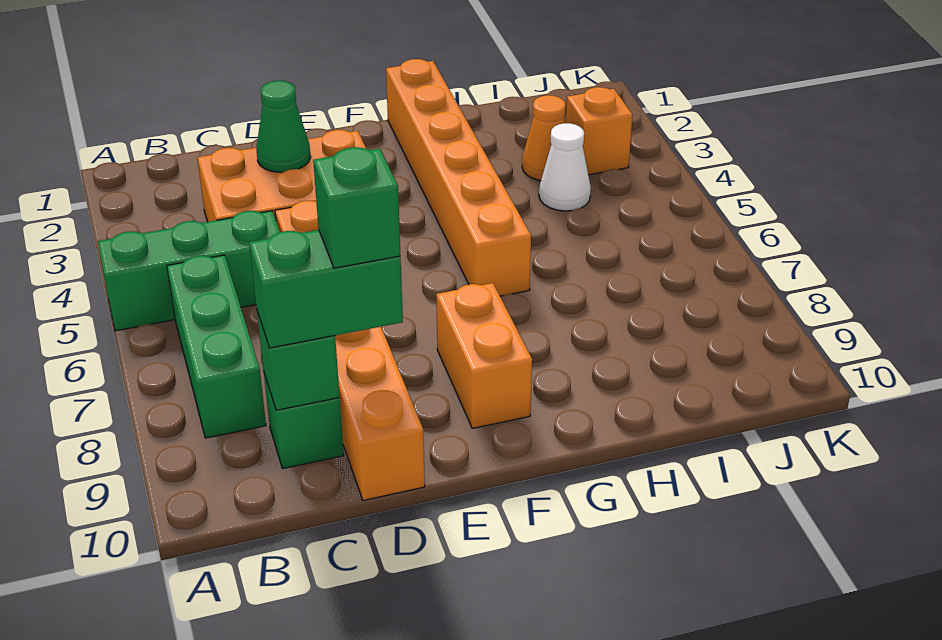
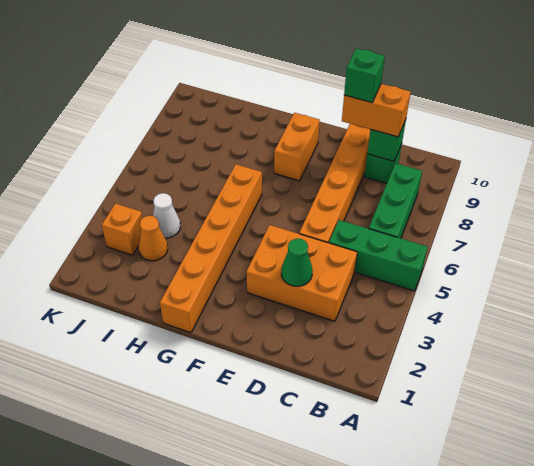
green brick C9:D9 level 3 -> orange brick C9:D9 level 3

